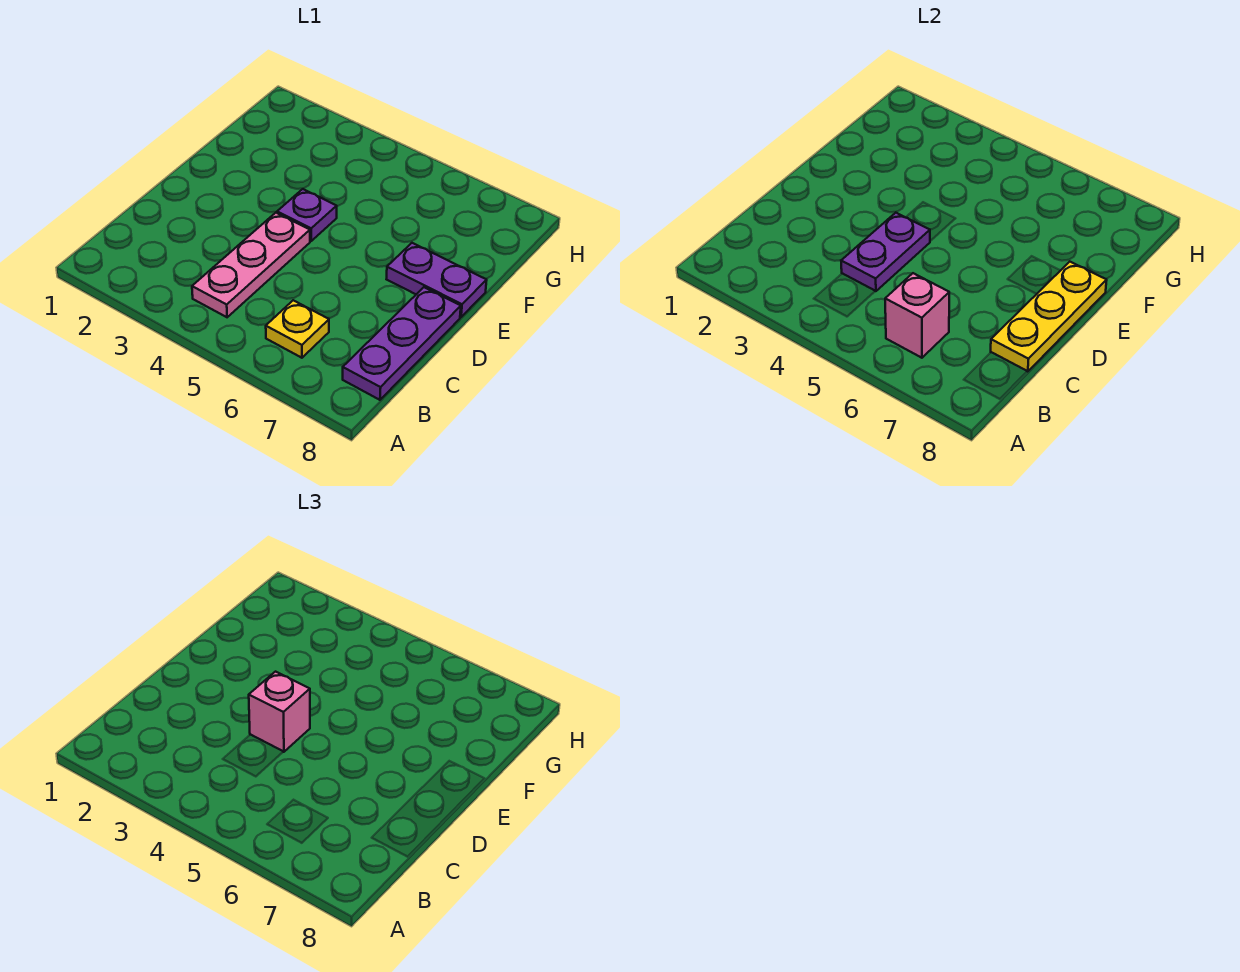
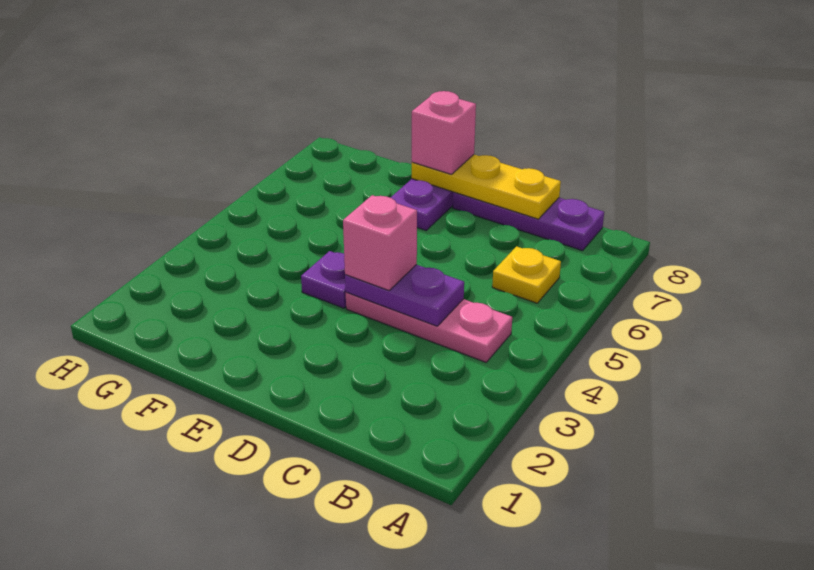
pink brick B6 level 2 -> pink brick E8 level 3

